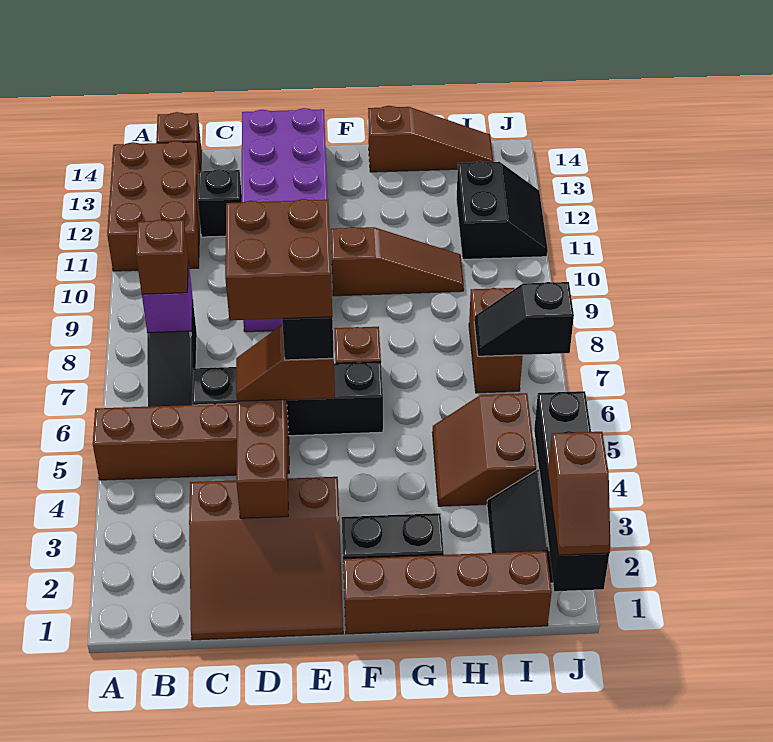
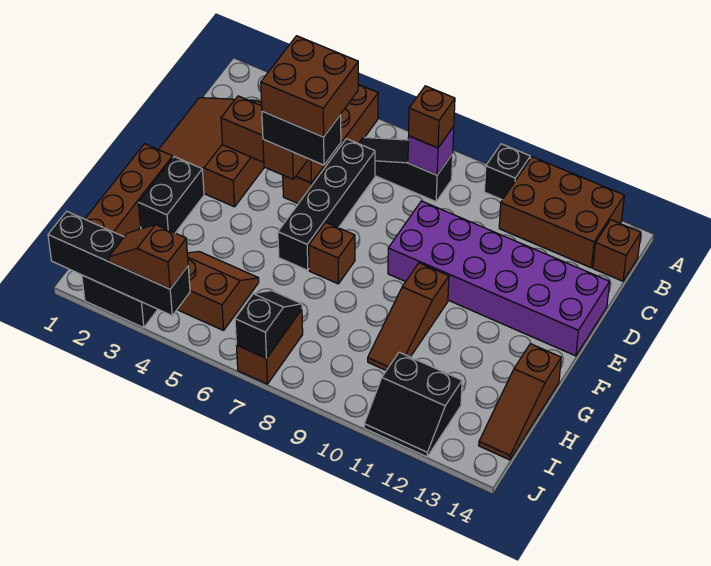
black brick C12 level 1 -> black brick A10 level 1
brown brick I7:I8 level 1 -> brown brick I7:J7 level 1
brown slope J1:J2 level 3 top 2 -> brown slope J3:J4 level 3 top 4

